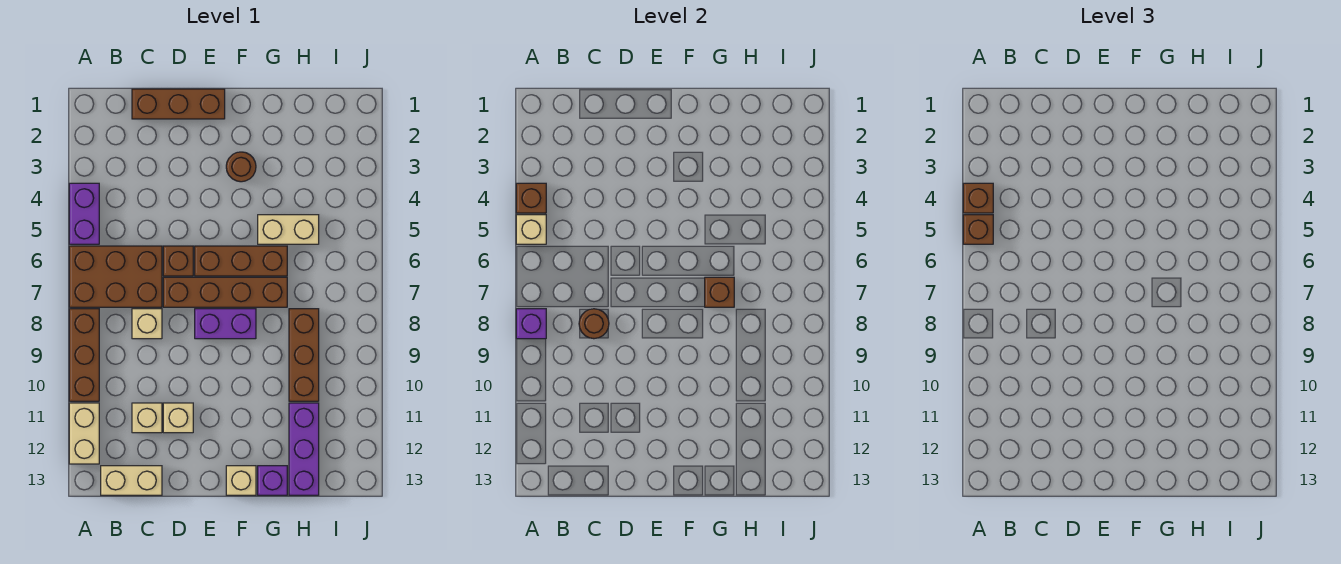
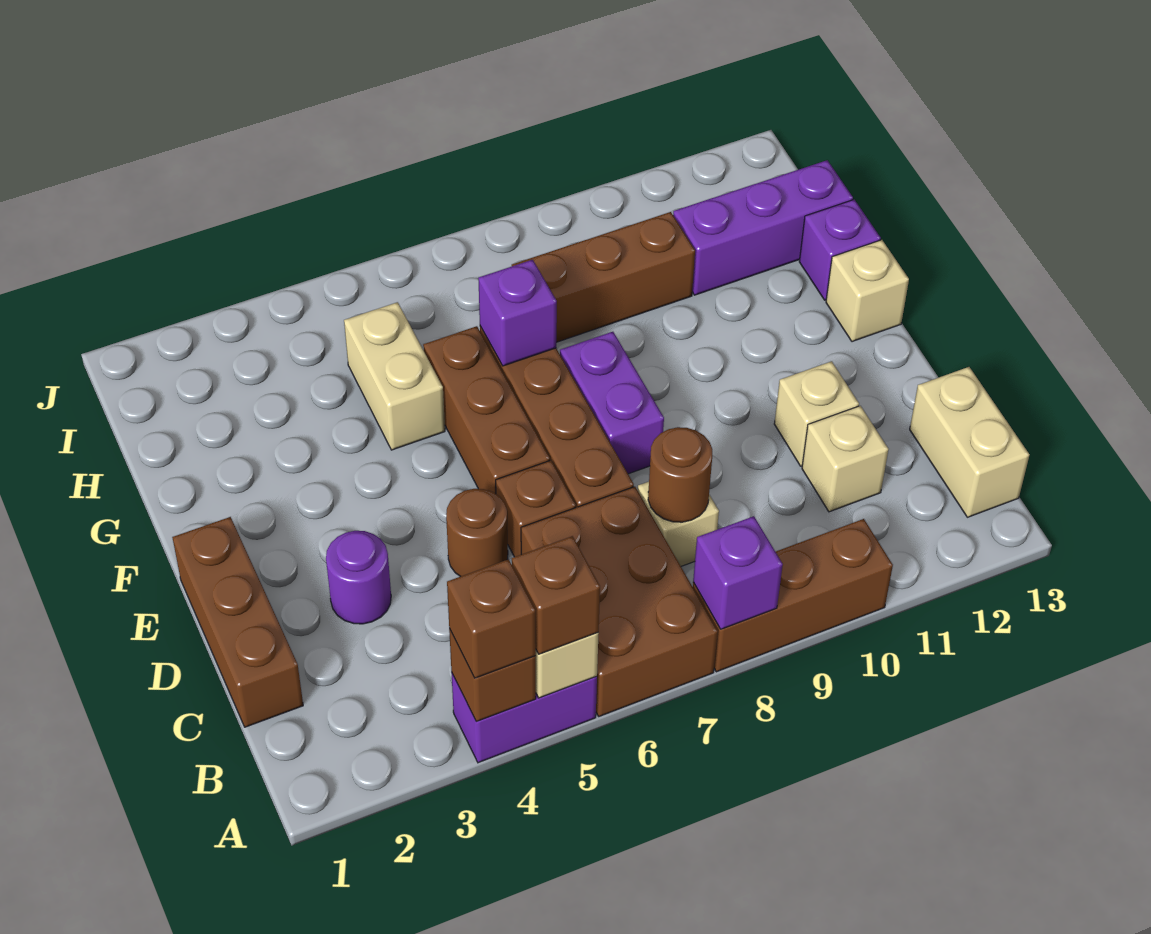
tan brick A11:A12 level 1 -> none
none -> purple round brick D3 level 1
brown round brick F3 level 1 -> brown round brick D5 level 1
brown brick G7 level 2 -> purple brick G7 level 2

